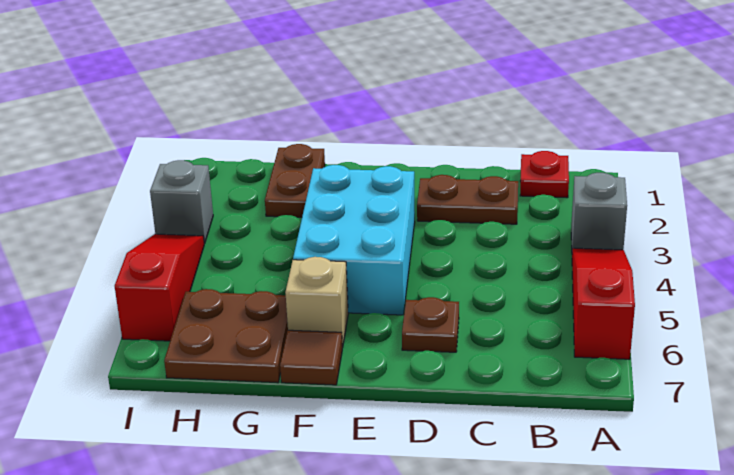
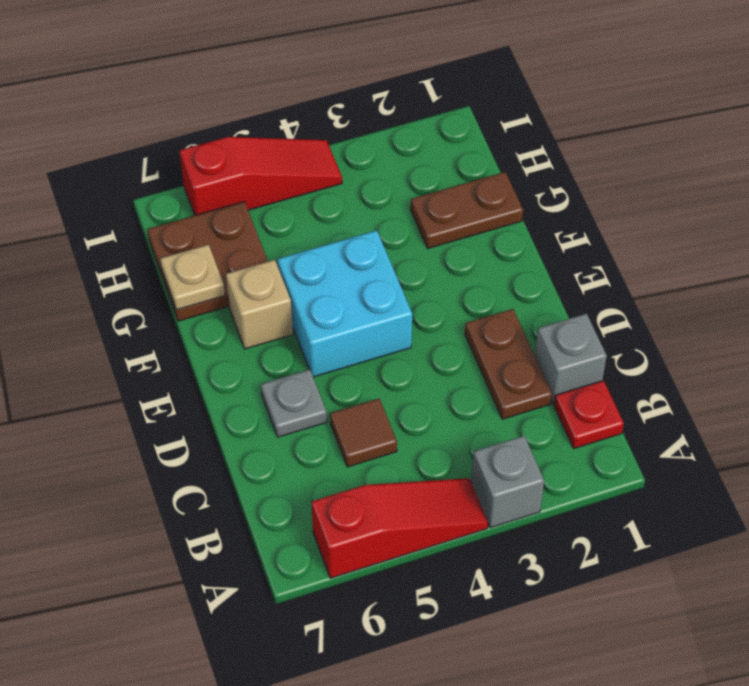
brown plate D6 level 1 -> grey plate D6 level 1
cyan brick E3:F5 level 1 -> cyan brick E4:F5 level 1
brown tile F7 level 1 -> brown tile C5 level 1
none -> tan plate G7 level 2
grey brick I3 level 1 -> grey brick C1 level 1

